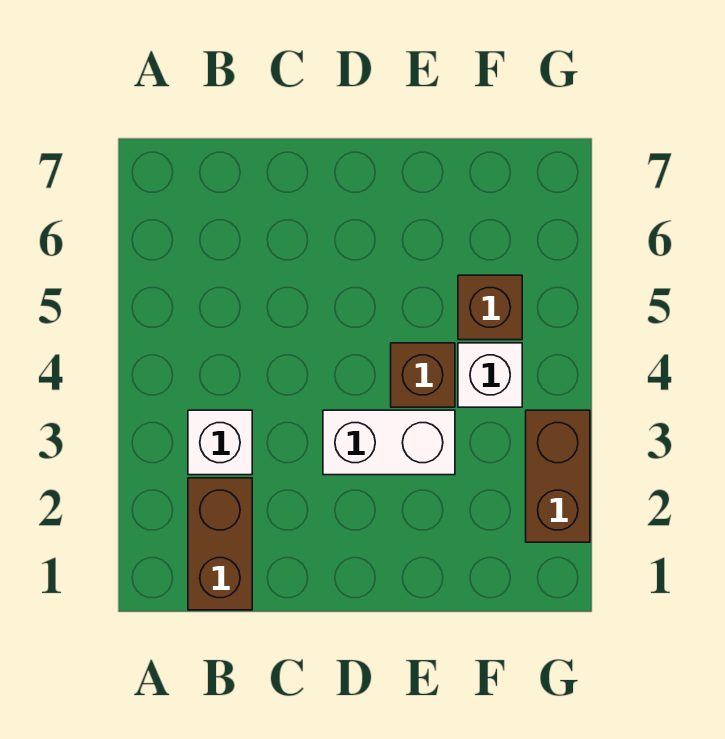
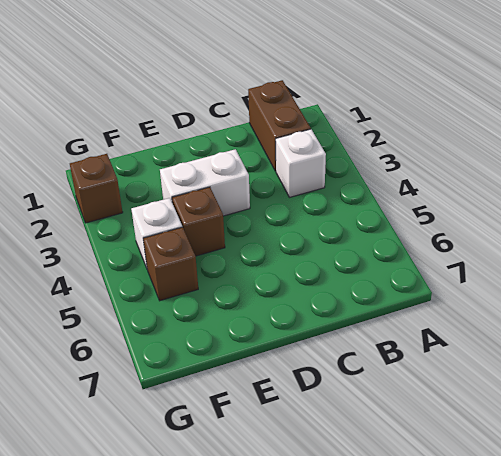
brown brick G2:G3 level 1 -> brown brick G2 level 1

